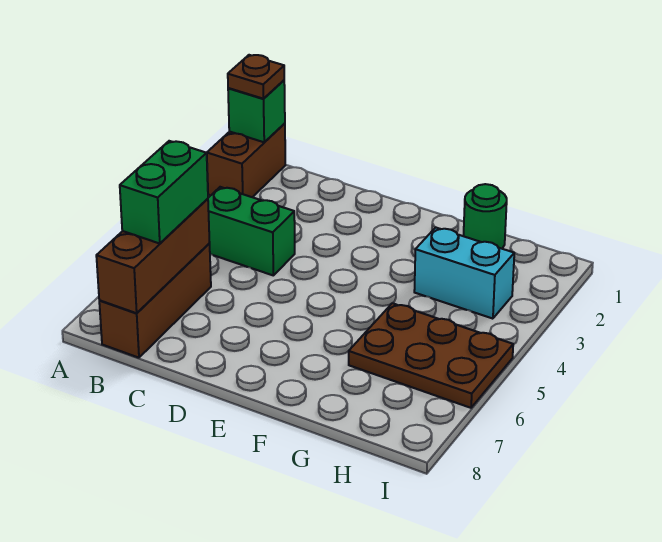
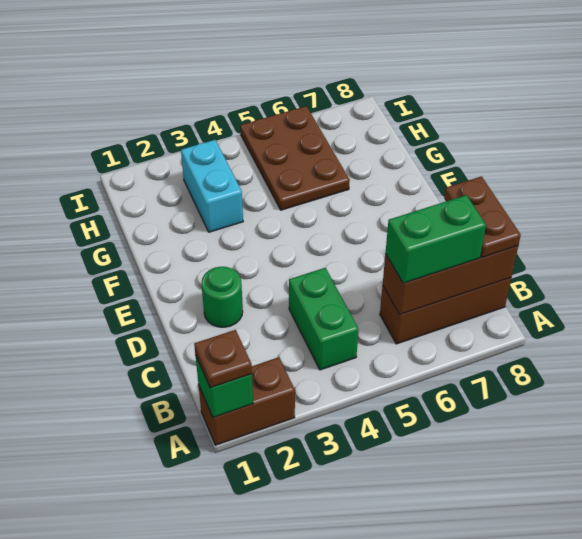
none -> brown plate B8:C8 level 3
green round brick G1 level 1 -> green round brick D2 level 1

